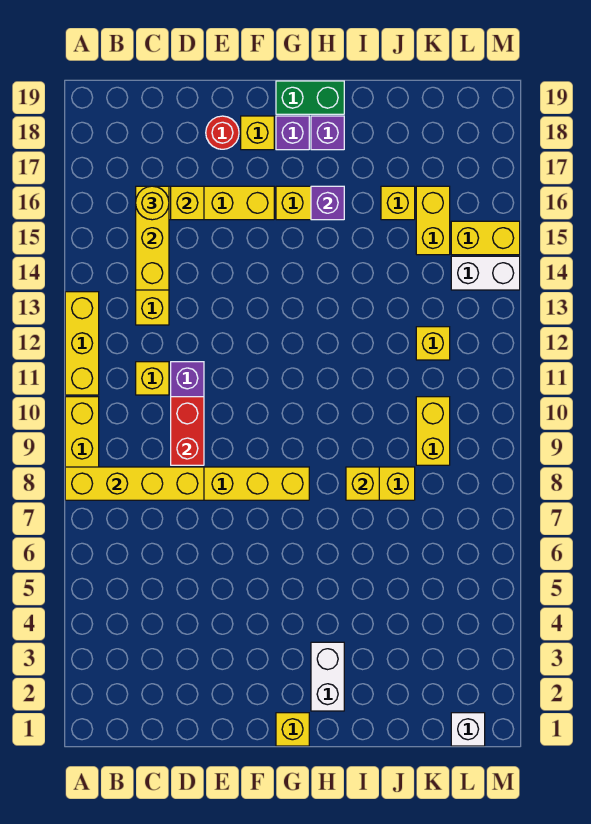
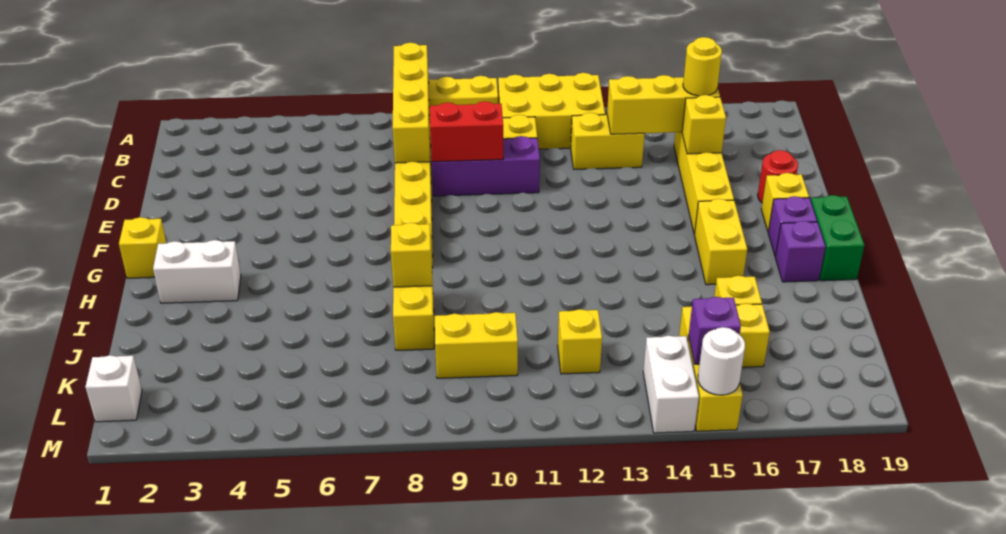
yellow brick A11:A13 level 1 -> yellow brick A11:B13 level 1
purple brick H16 level 2 -> purple brick L15 level 2
none -> white round brick M15 level 2

